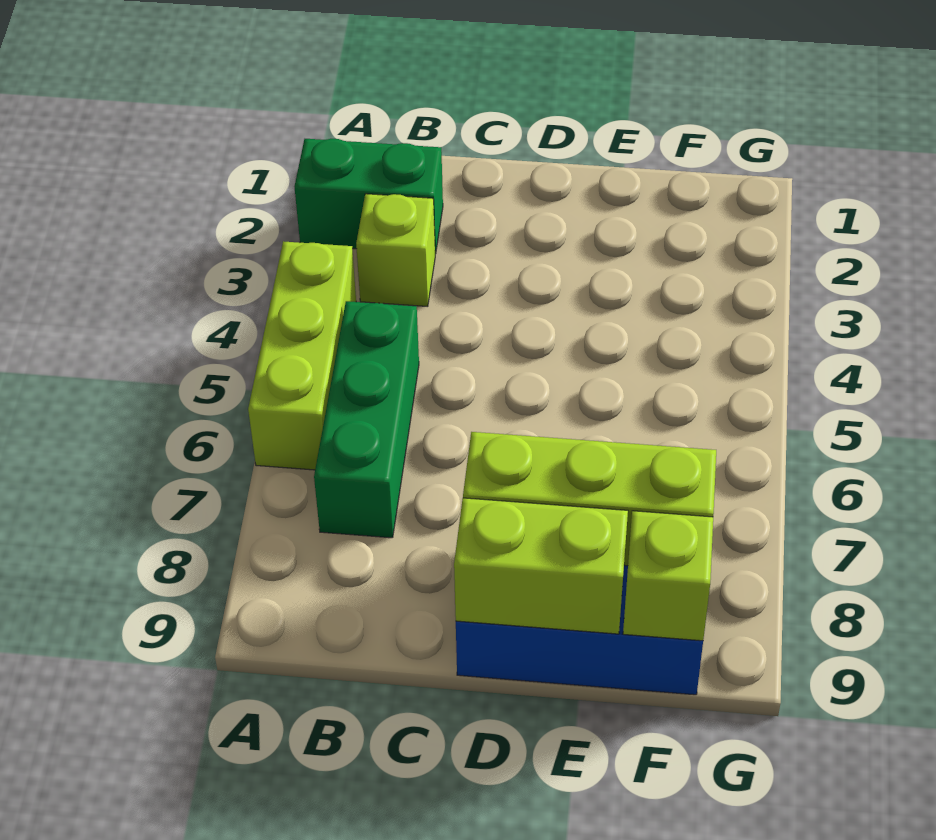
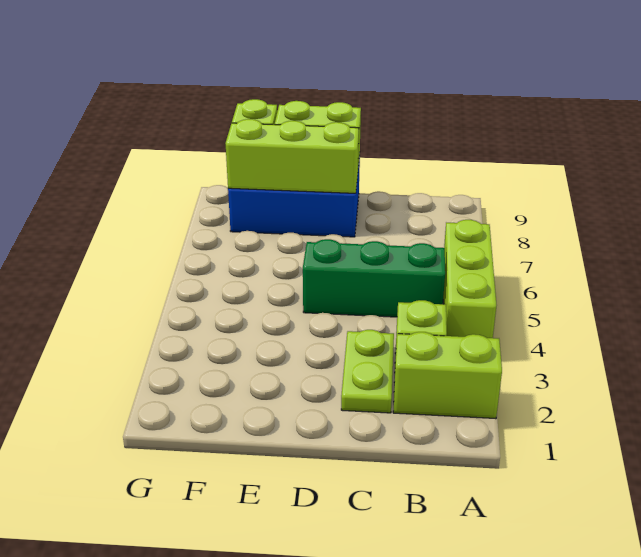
green brick A2:B2 level 1 -> lime brick A2:B2 level 1
green brick B5:B7 level 1 -> green brick B5:D5 level 1
none -> lime plate C2:C3 level 1

